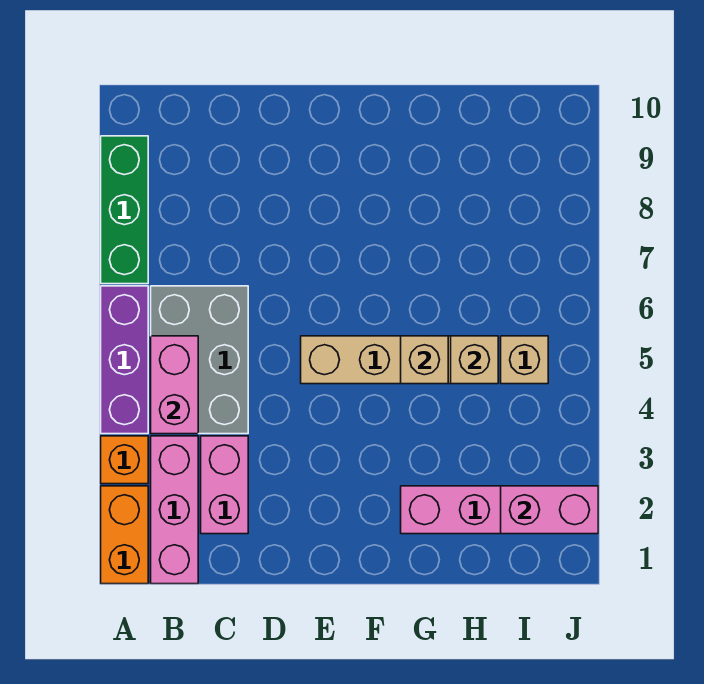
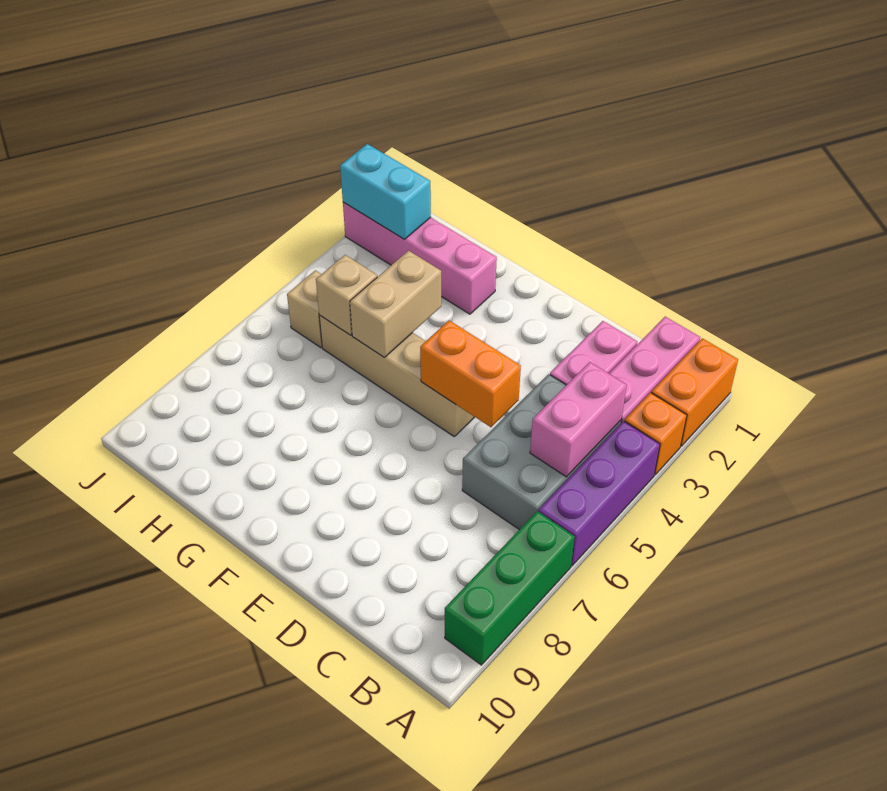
none -> orange brick D5:E5 level 2
tan brick G5 level 2 -> tan brick G4:G5 level 2
pink brick I2:J2 level 2 -> cyan brick I2:J2 level 2

